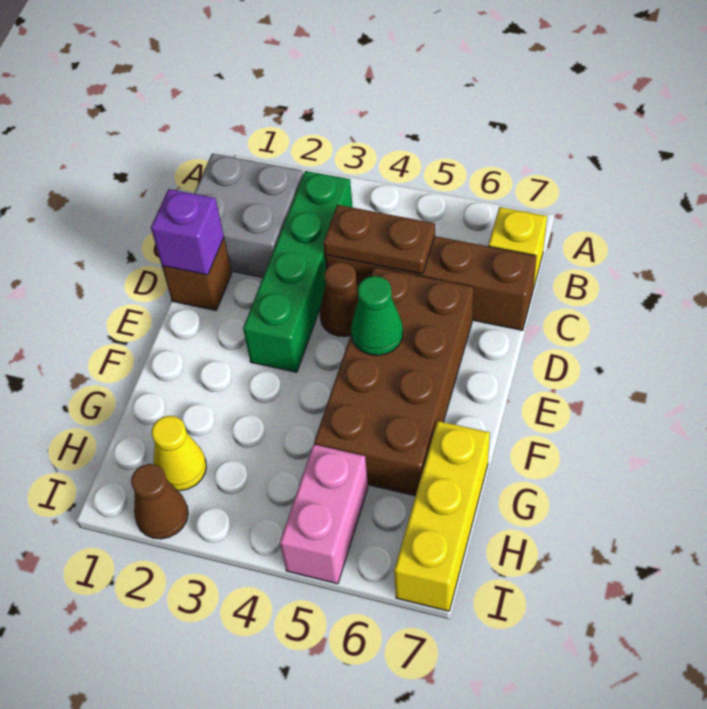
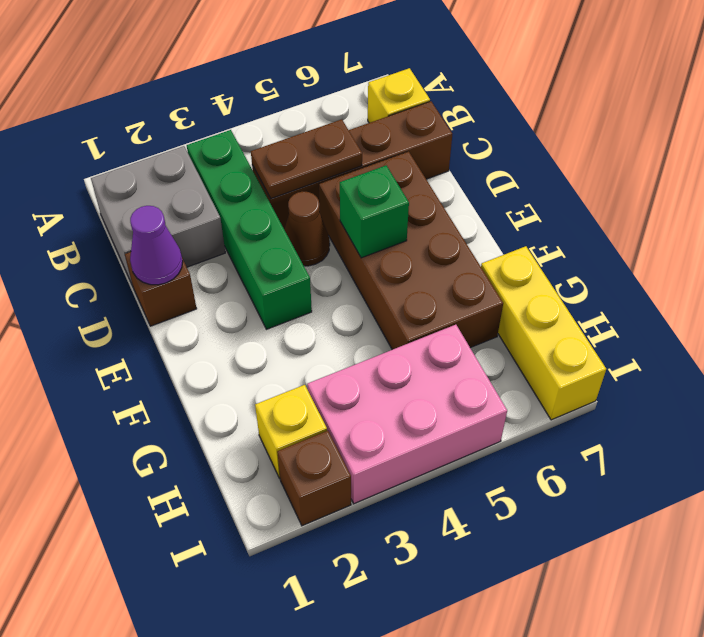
purple brick D1 level 2 -> purple cone D1 level 2
green cone E5 level 2 -> green brick E5 level 2
yellow cone H2 level 1 -> yellow brick H2 level 1
pink brick H5:I5 level 1 -> pink brick H3:I5 level 1
brown cone I2 level 1 -> brown brick I2 level 1

